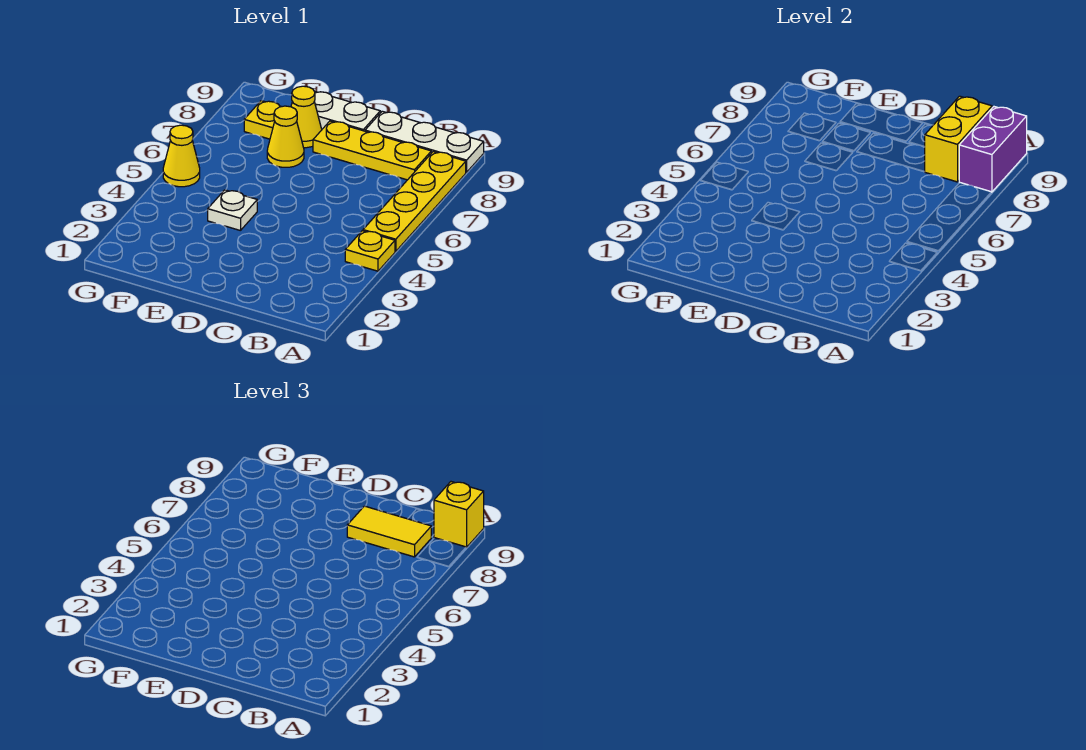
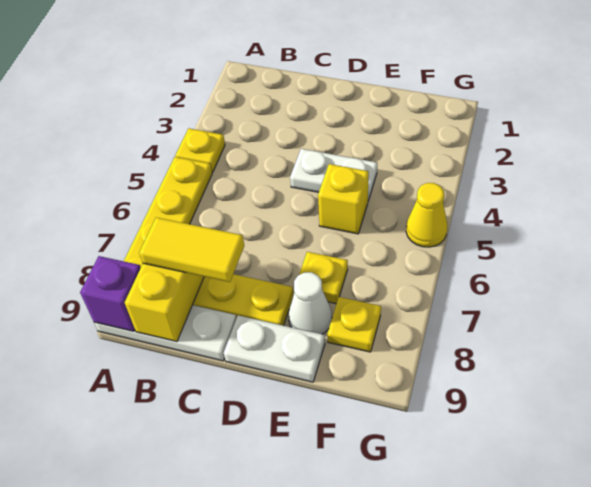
purple brick A8:A9 level 2 -> purple brick A9 level 2
yellow brick A9 level 3 -> yellow brick E5 level 1
white plate E4 level 1 -> white plate D4:E4 level 1
yellow cone E7 level 1 -> yellow plate E7 level 1
yellow cone E8 level 1 -> white cone E8 level 1

